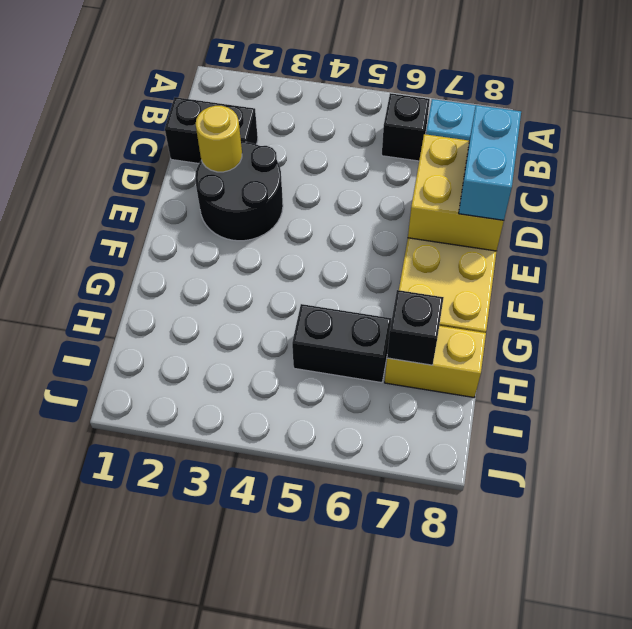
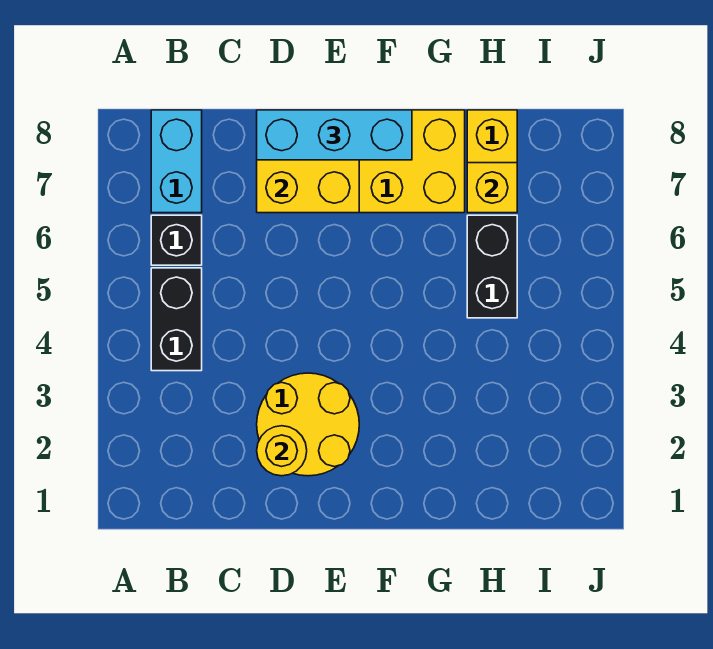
black brick C1:C2 level 1 -> black brick B4:B5 level 1
black round brick D2:E3 level 1 -> yellow round brick D2:E3 level 1
cyan brick D8:E8 level 3 -> cyan brick D8:F8 level 3
black brick H7 level 2 -> yellow brick H7 level 2

